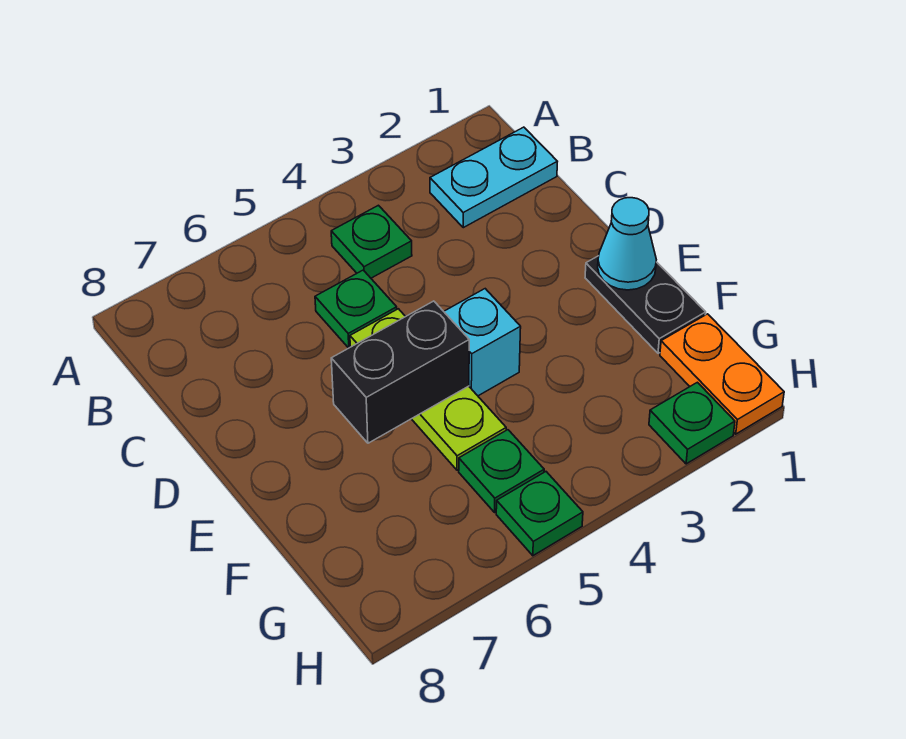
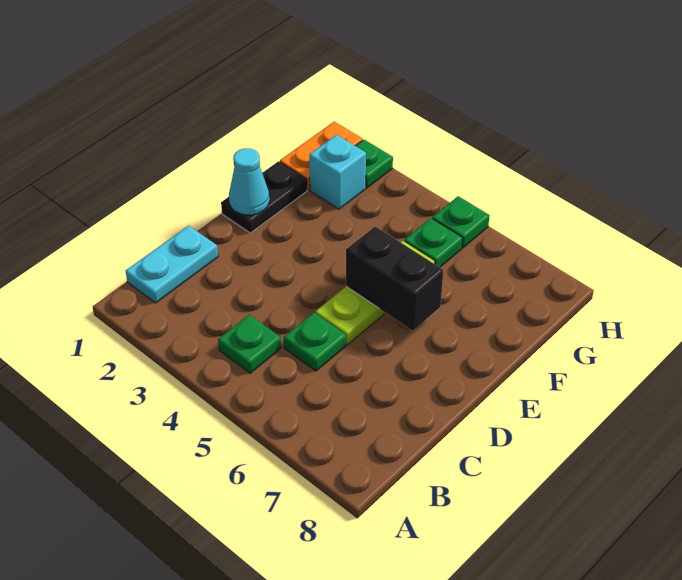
cyan plate B1:B2 level 1 -> cyan plate B1:C1 level 1
cyan brick E4 level 1 -> cyan brick G2 level 1

